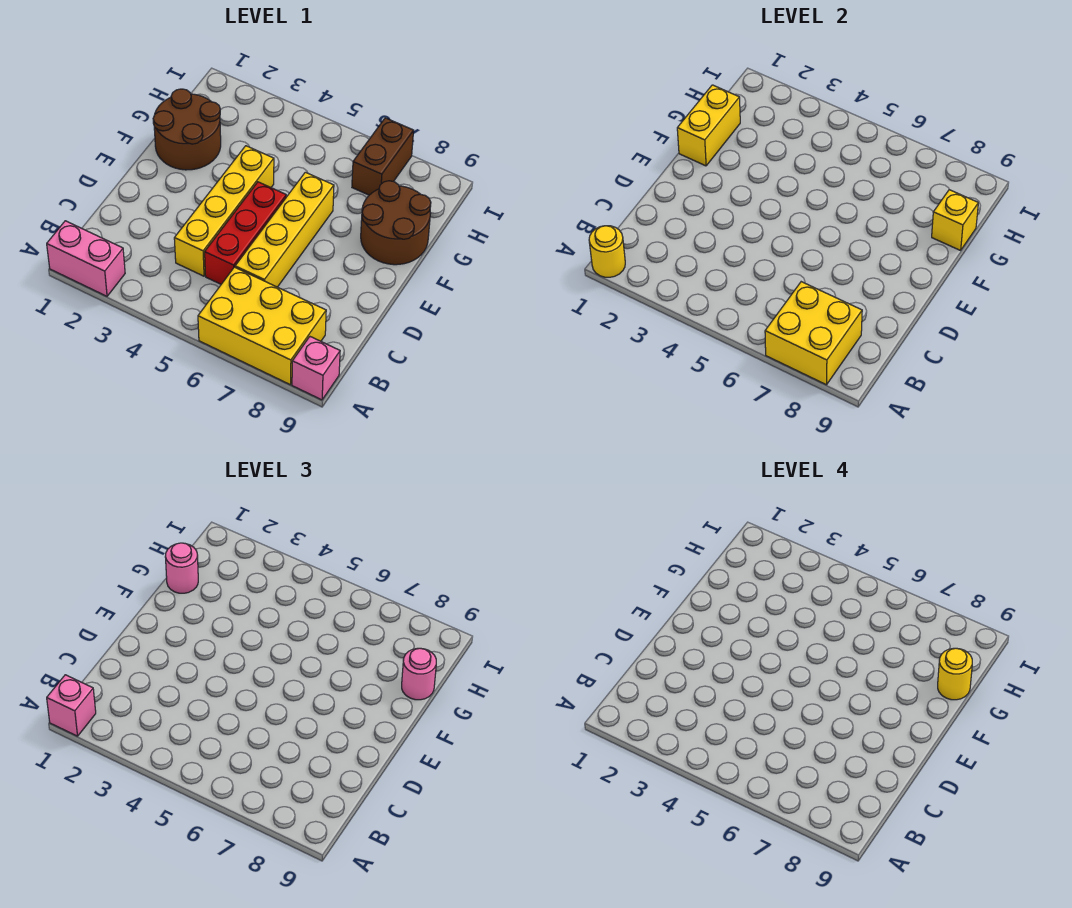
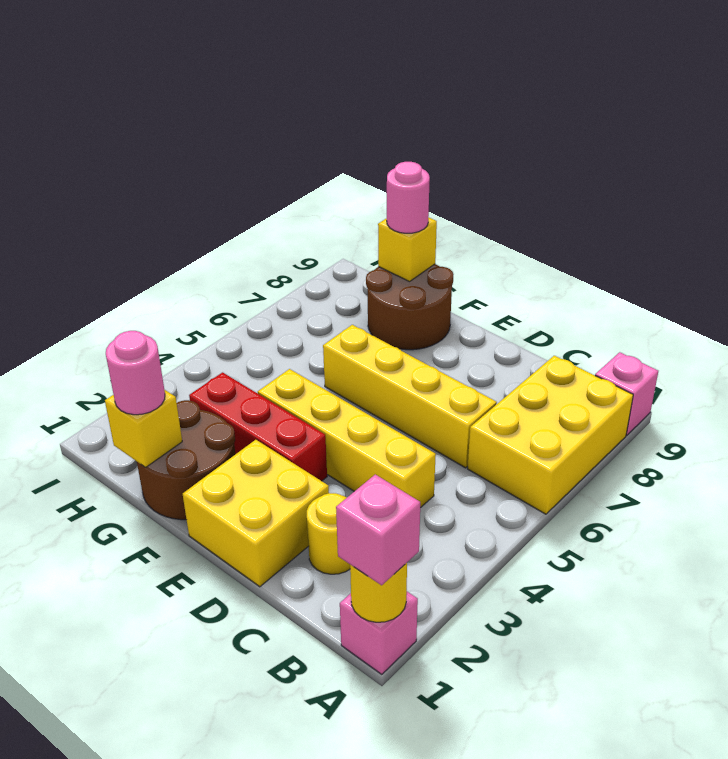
pink brick A1:A2 level 1 -> pink brick A1 level 1
yellow brick A7:B8 level 2 -> yellow brick D1:E2 level 1
red brick C5:E5 level 1 -> red brick E3:G3 level 1
yellow brick F1:G1 level 2 -> yellow brick G1 level 2
yellow round brick G9 level 4 -> yellow round brick C2 level 1
brown brick H7:I7 level 1 -> none

